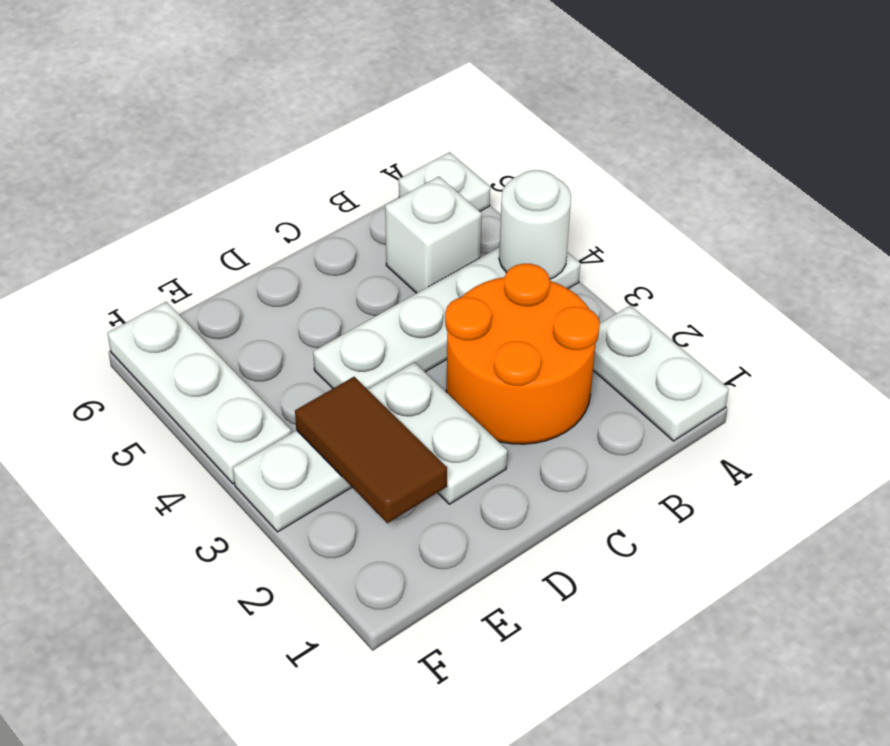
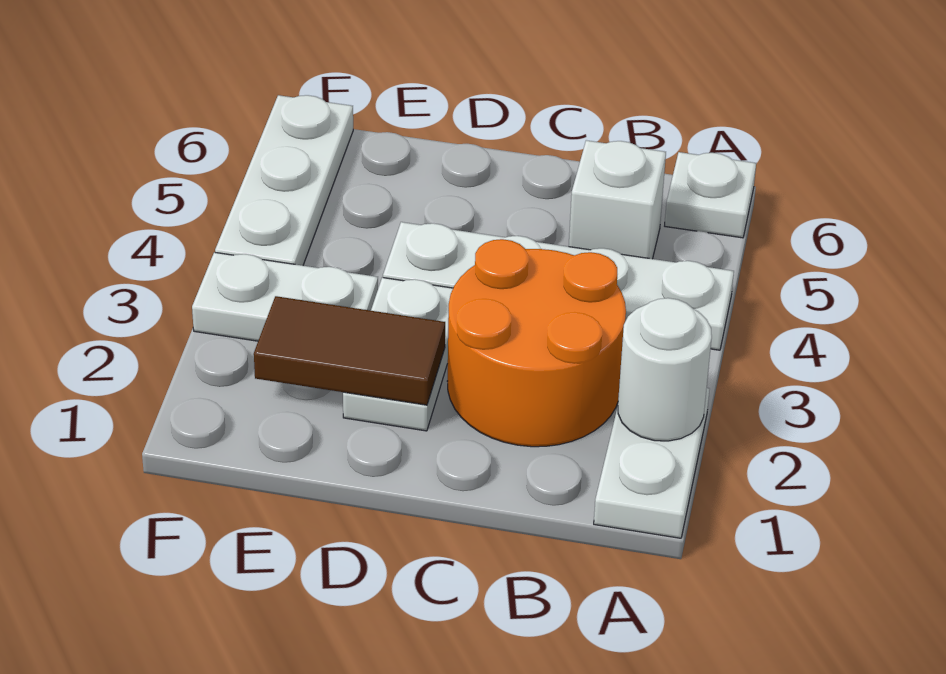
white round brick A4 level 2 -> white round brick A2 level 2
brown tile E2:E3 level 2 -> brown tile D2:E2 level 2

